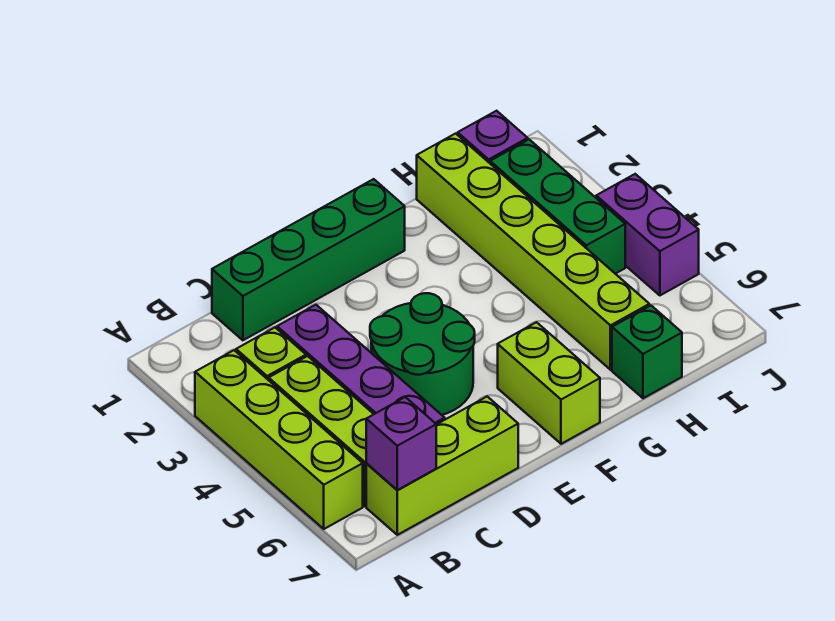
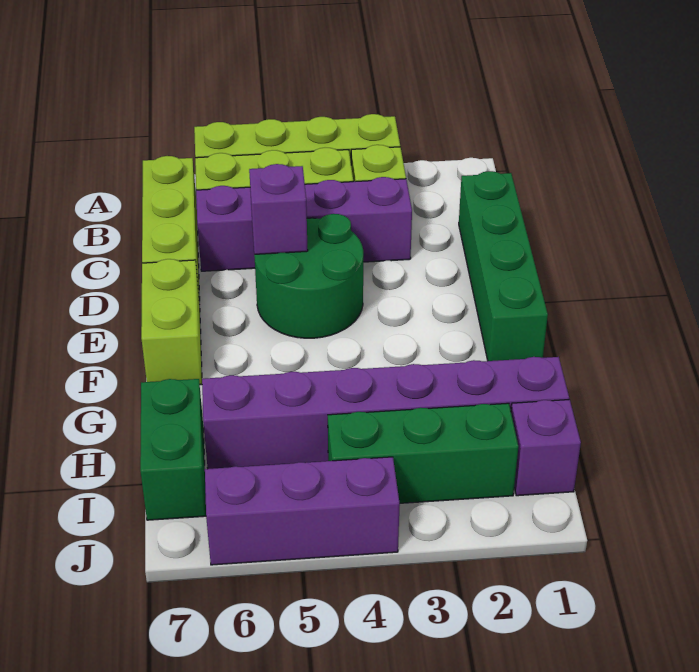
purple brick B7 level 2 -> purple brick D5 level 2
lime brick F6:F7 level 1 -> lime brick E7:F7 level 1
lime brick H1:H6 level 1 -> purple brick H1:H6 level 1
green brick H7 level 1 -> green brick H7:I7 level 1
purple brick J4:J5 level 1 -> purple brick J4:J6 level 1

